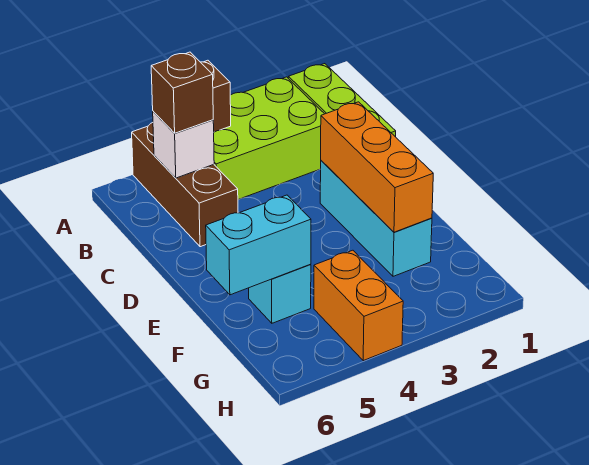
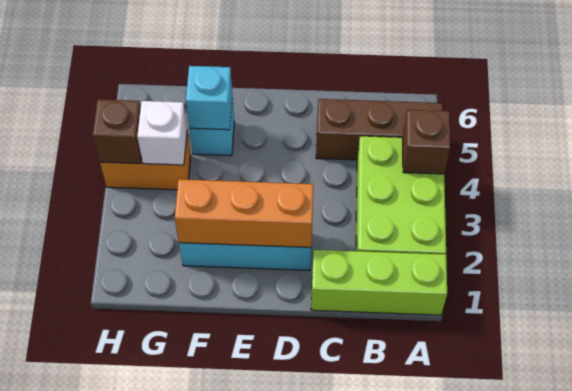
white brick B5 level 2 -> white brick G4 level 2
brown brick B5 level 3 -> brown brick H4 level 2
cyan brick F5:F6 level 2 -> cyan brick F5 level 2

